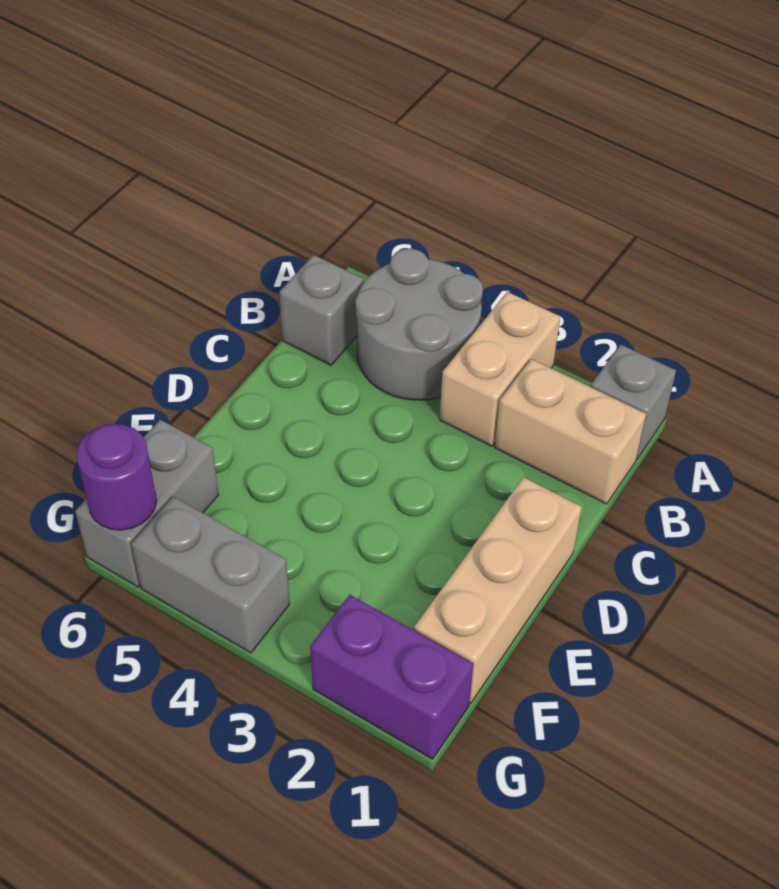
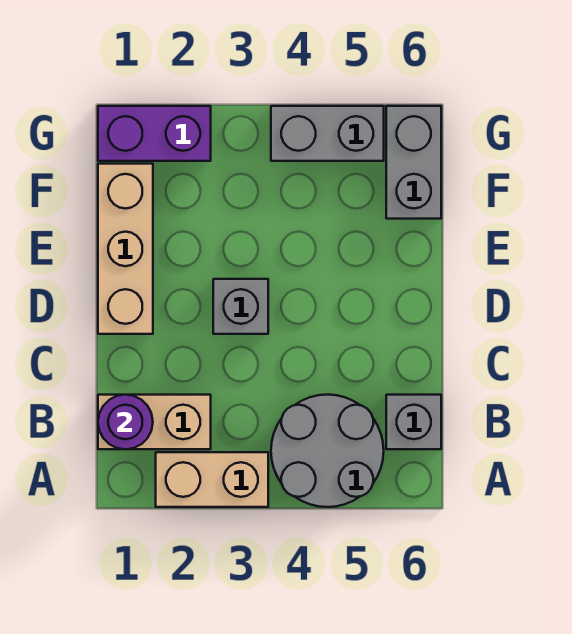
grey brick A1 level 1 -> grey brick D3 level 1
tan brick A3:B3 level 1 -> tan brick A2:A3 level 1
purple round brick G6 level 2 -> purple round brick B1 level 2

